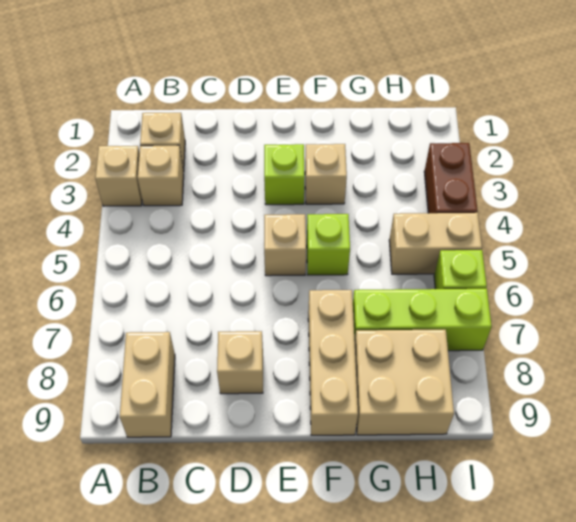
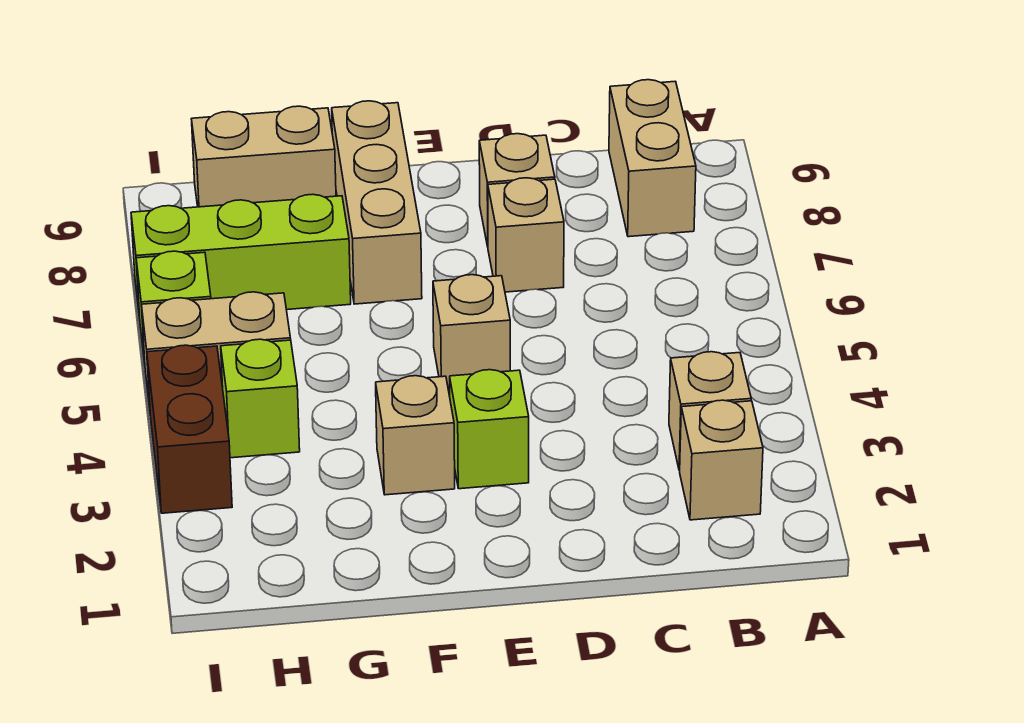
tan brick A3 level 1 -> tan brick D7 level 1
lime brick F5 level 1 -> lime brick H4 level 1
tan brick G8:H9 level 1 -> tan brick G9:H9 level 1

